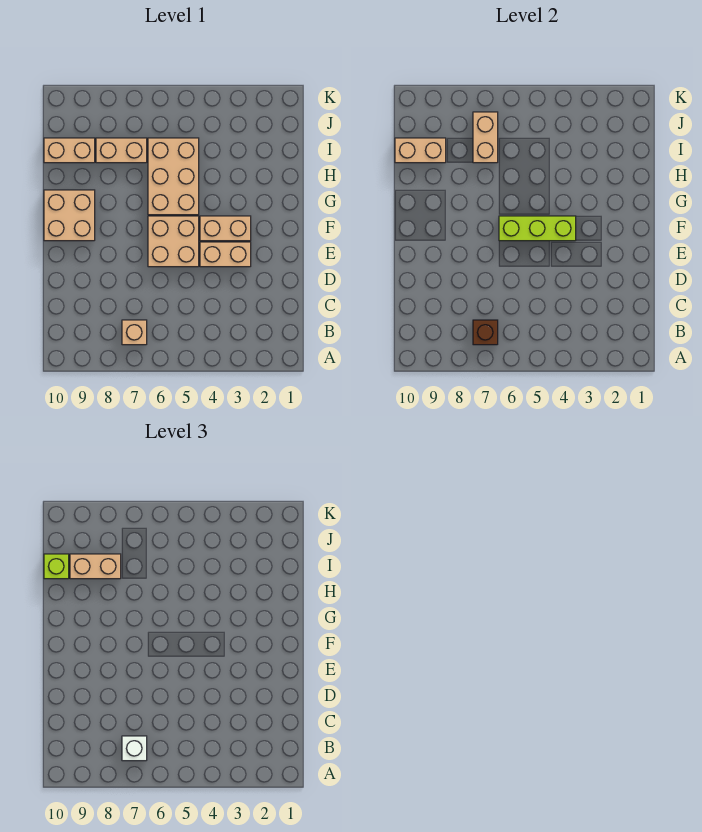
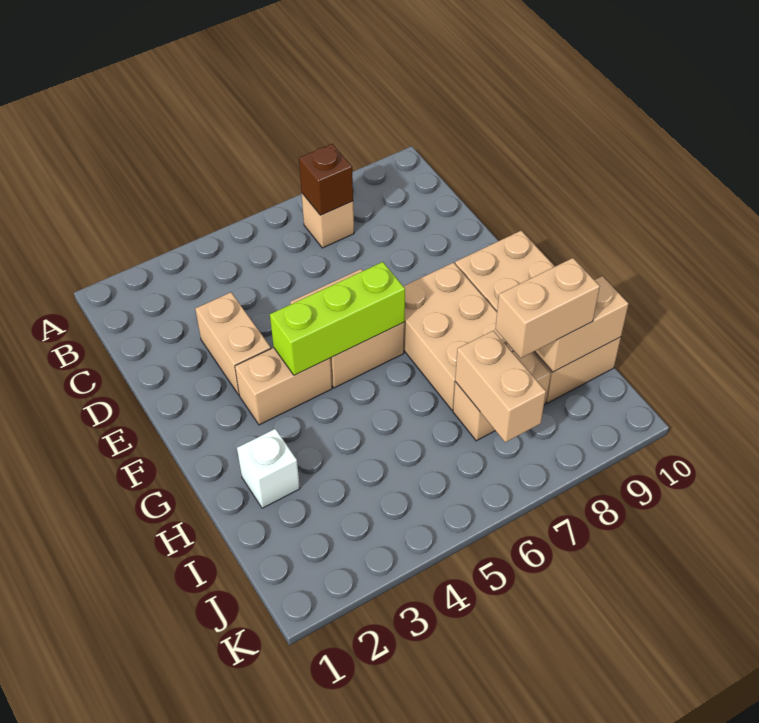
white brick B7 level 3 -> white brick H2 level 1
tan brick E3:E4 level 1 -> tan brick D3:E3 level 1
tan brick G5:I6 level 1 -> tan brick F7:H8 level 1
lime brick I10 level 3 -> none

